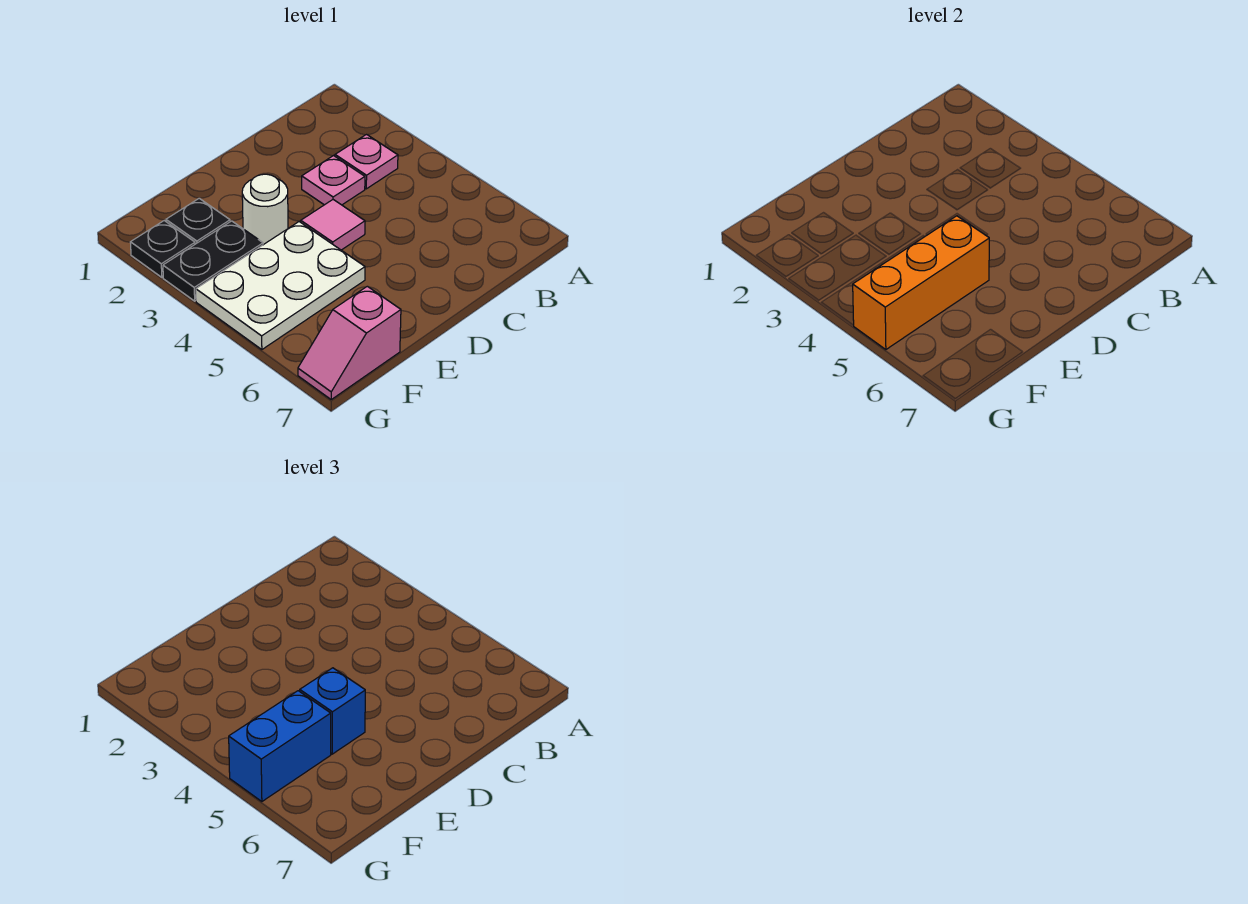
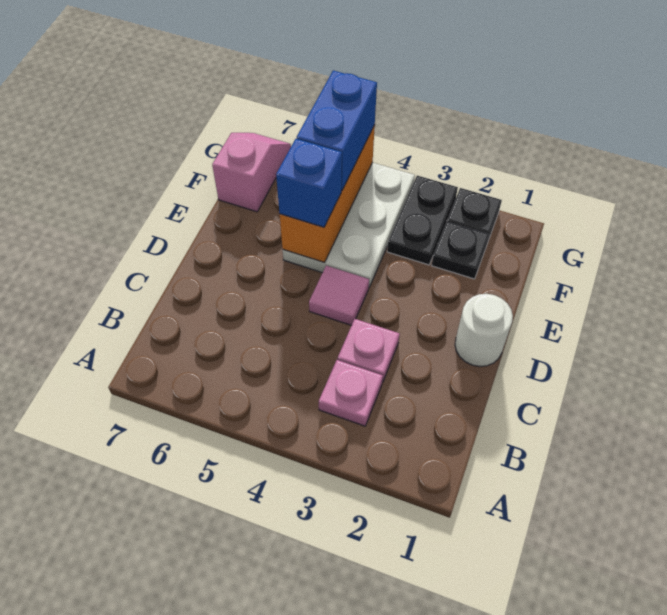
white round brick E3 level 1 -> white round brick D1 level 1

